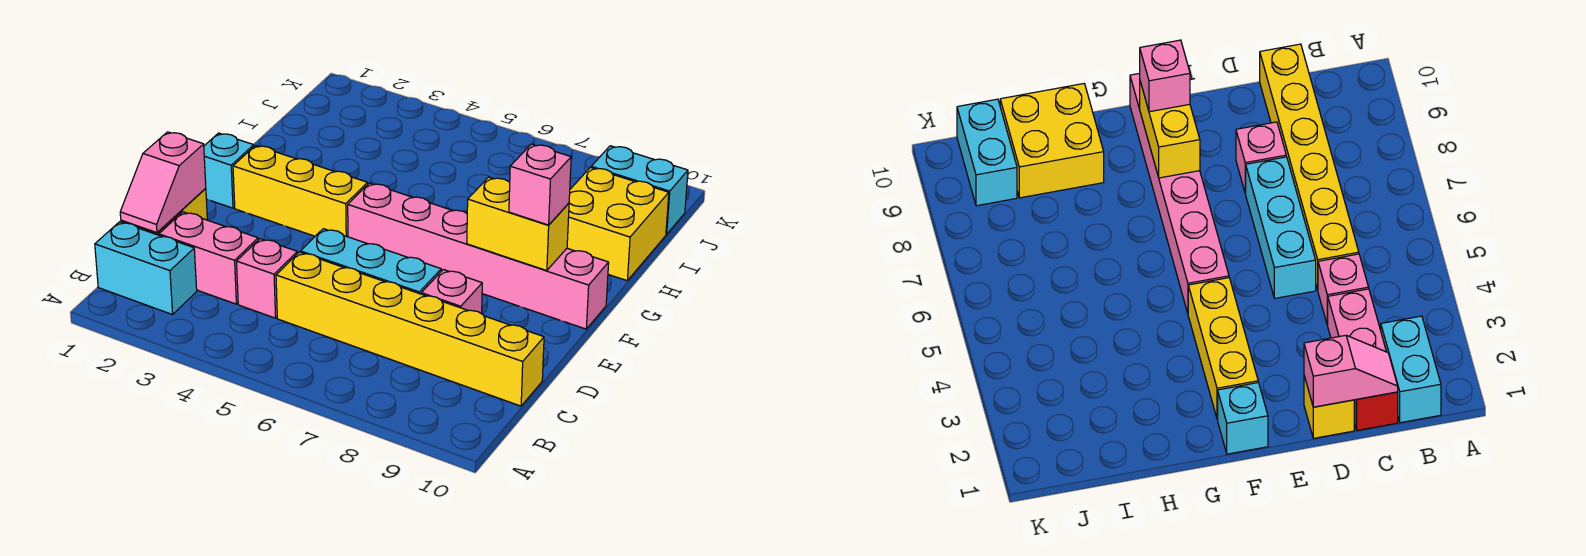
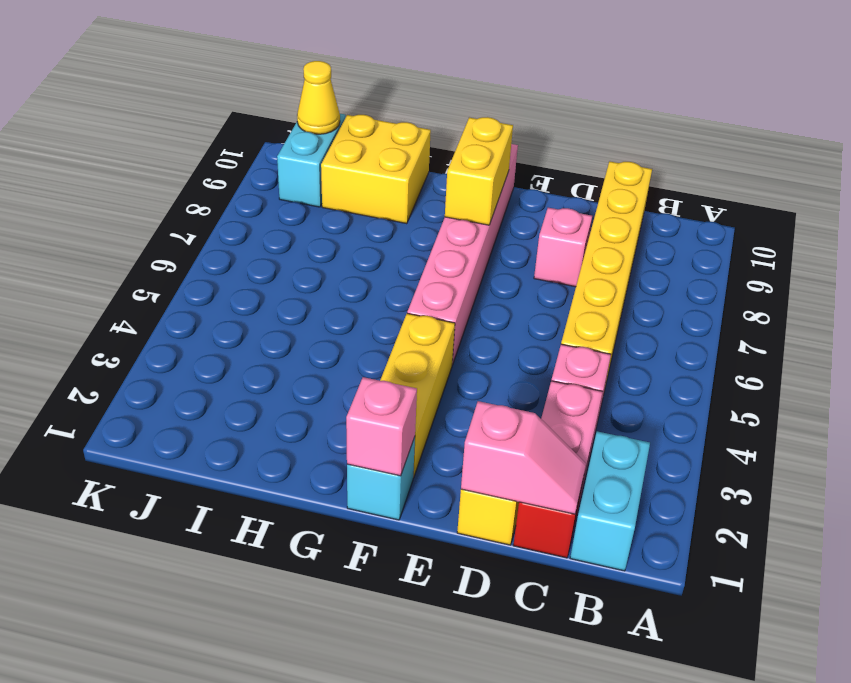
cyan brick D5:D7 level 1 -> none
pink brick F9 level 3 -> pink brick F1 level 2
none -> yellow cone J10 level 2

